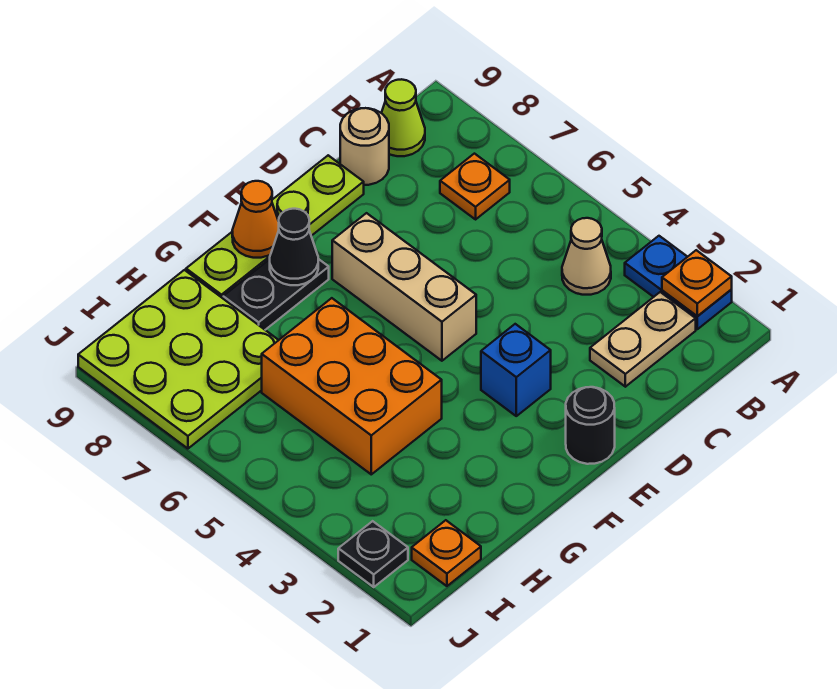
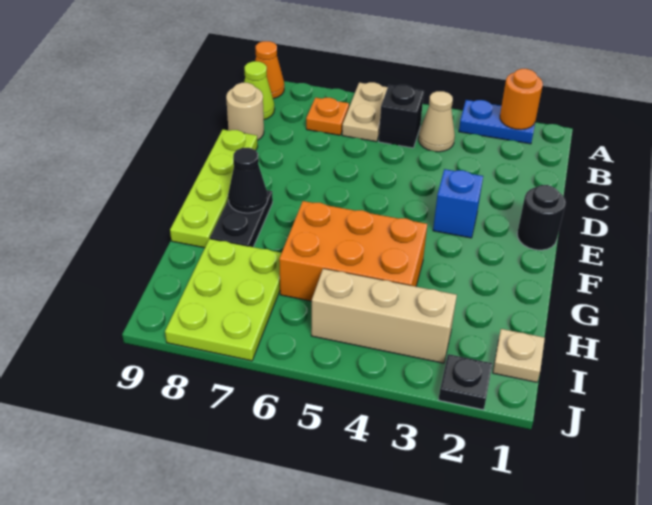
orange plate A2 level 2 -> orange round brick A2 level 2
tan plate B2:C2 level 1 -> tan plate A6:B6 level 1
none -> black brick B5 level 1
tan brick E5:E7 level 1 -> tan brick I3:I5 level 1
orange cone F9 level 2 -> orange cone A9 level 1
lime plate H7:J9 level 1 -> lime plate H7:J8 level 1
orange plate I1 level 1 -> tan plate I1 level 1

